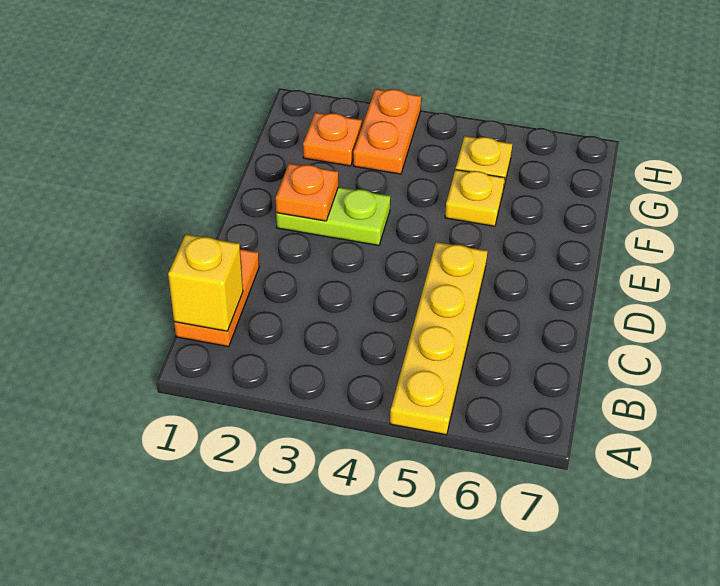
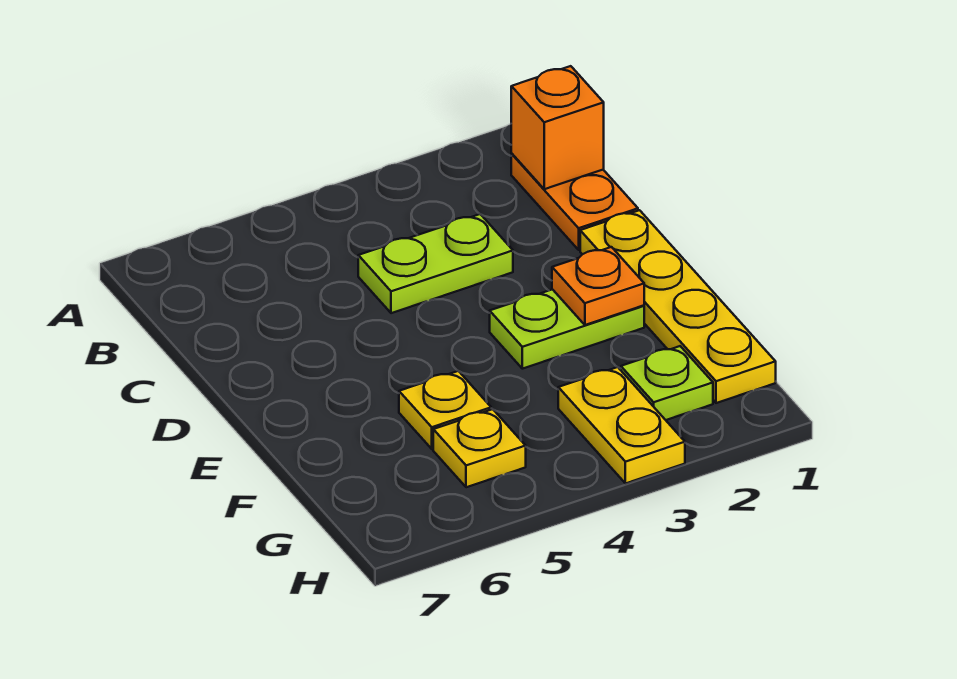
yellow plate A5:D5 level 1 -> yellow plate D1:G1 level 1
yellow brick B1 level 2 -> orange brick B1 level 2
none -> lime plate C3:C4 level 1
orange plate G2 level 1 -> lime plate G2 level 1
orange plate G3:H3 level 1 -> yellow plate G3:H3 level 1

